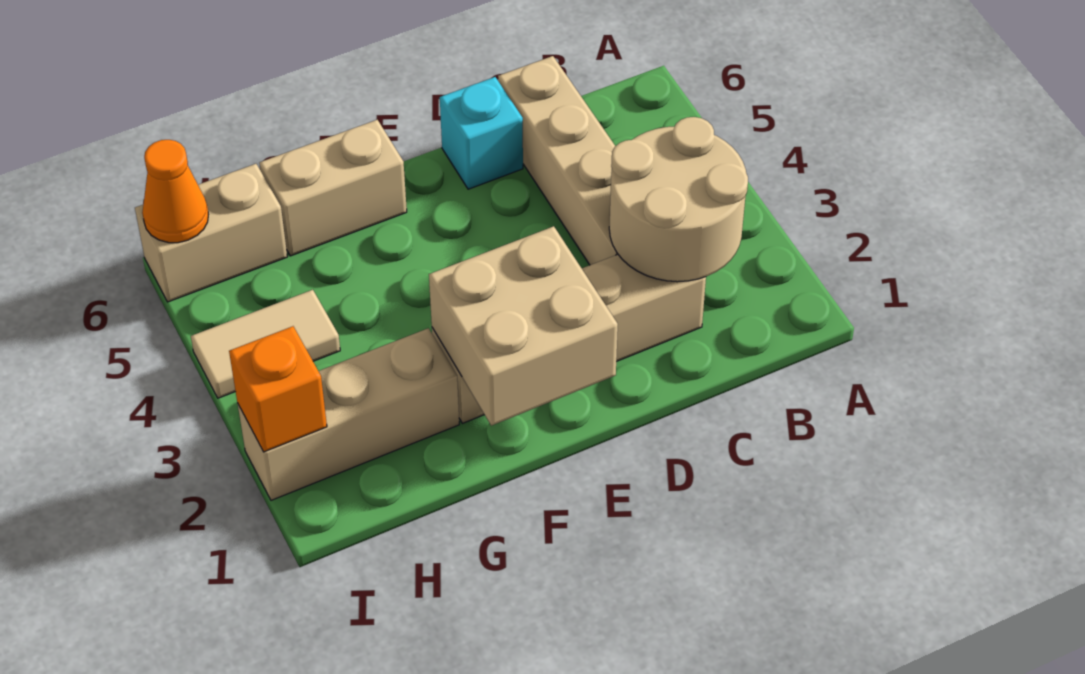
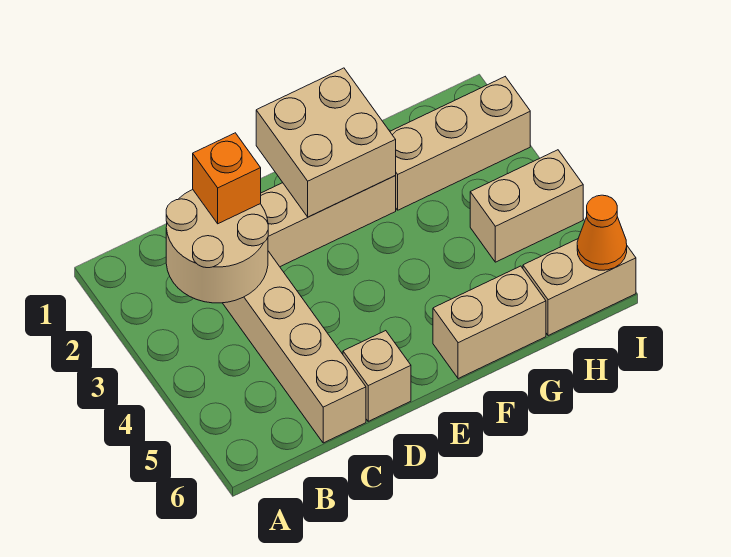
cyan brick D6 level 1 -> tan brick D6 level 1
tan tile H4:I4 level 1 -> tan brick H4:I4 level 1
orange brick I2 level 2 -> orange brick C2 level 3

